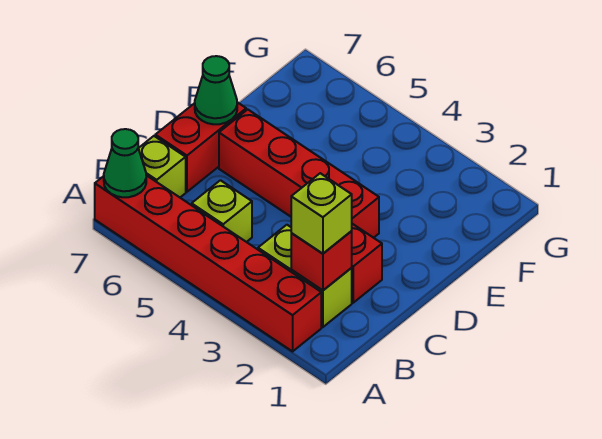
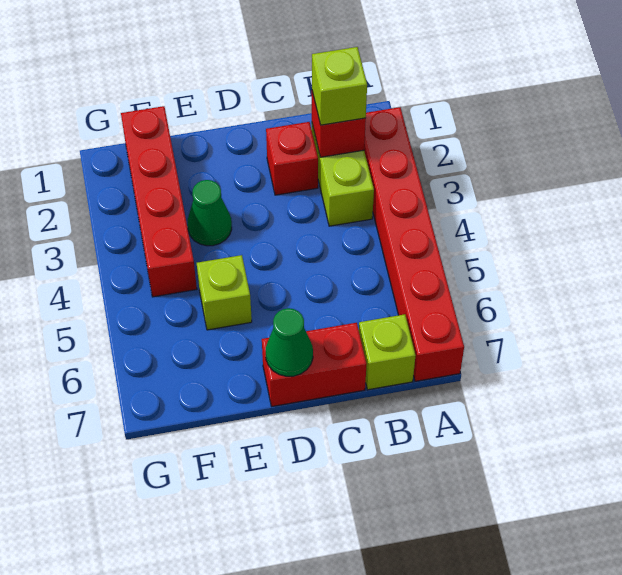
green cone A7 level 2 -> green cone E3 level 1
lime brick B5 level 1 -> lime brick E5 level 1
red brick D3:D6 level 1 -> red brick F1:F4 level 1

